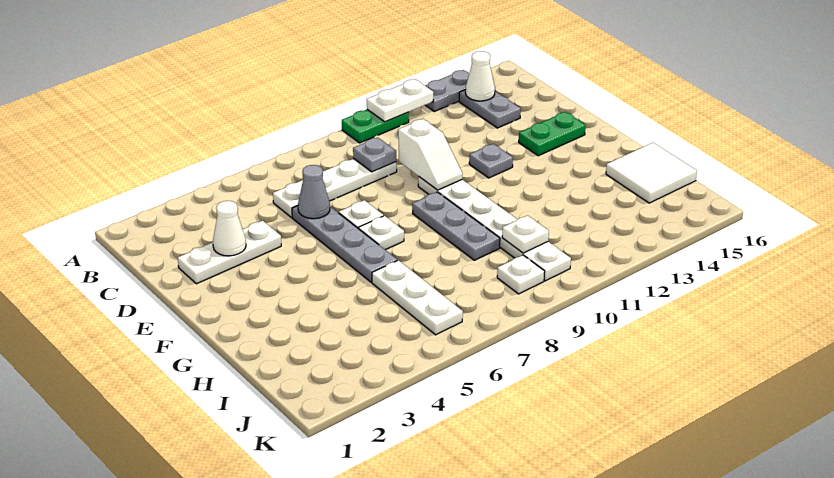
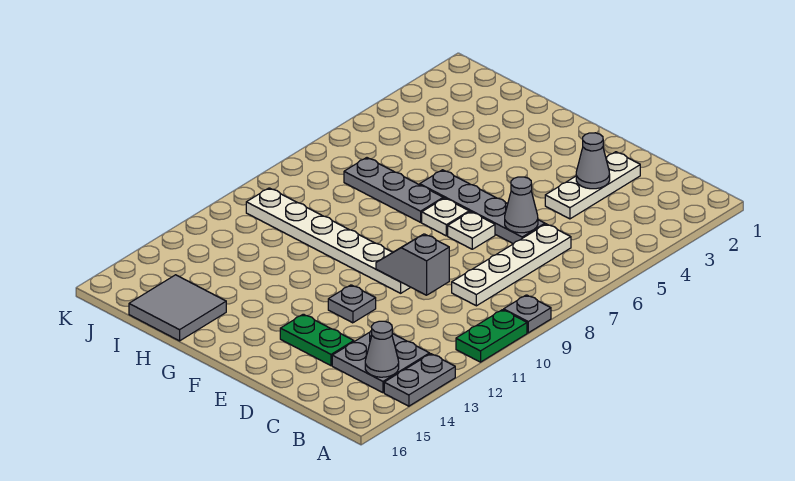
white plate A11:A12 level 2 -> none
grey plate B14:C14 level 1 -> grey plate B13:C14 level 1
white cone B14 level 2 -> grey cone B14 level 2
grey plate C9 level 2 -> grey plate A9 level 1
white cone D3 level 2 -> grey cone D3 level 2
white slope D10:E10 level 2 top D -> grey slope D10:E10 level 2 top D
green plate E14:E15 level 1 -> green plate D14:E14 level 1
grey plate F9:H9 level 1 -> grey plate G7:I7 level 1
white plate H6:J6 level 1 -> none
white tile H15:I16 level 1 -> grey tile H15:I16 level 1
white plate I10 level 2 -> none
white plate J9 level 1 -> none

